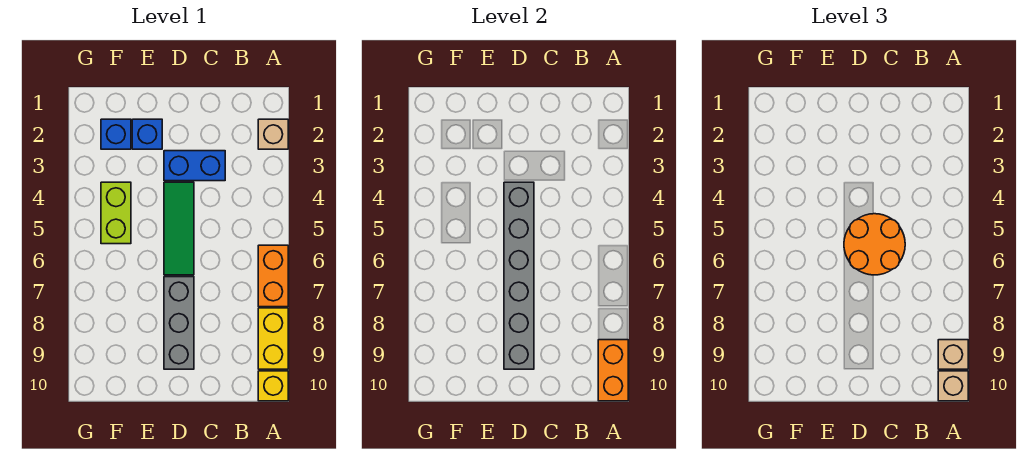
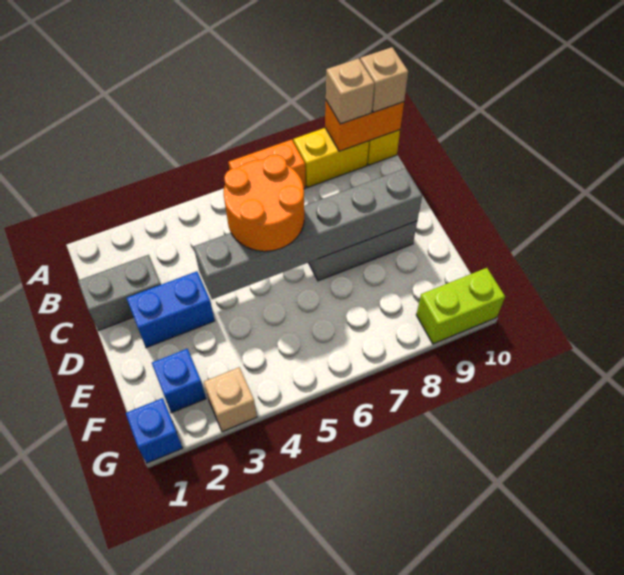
tan brick A2 level 1 -> tan brick G3 level 1
none -> grey brick C1:C2 level 1
blue brick C3:D3 level 1 -> blue brick D2:D3 level 1
green tile D4:D6 level 1 -> none
blue brick E2 level 1 -> blue brick G1 level 1
lime brick F4:F5 level 1 -> lime brick G9:G10 level 1

